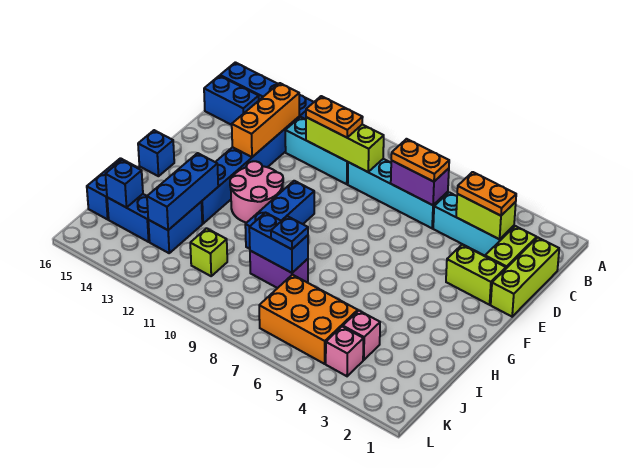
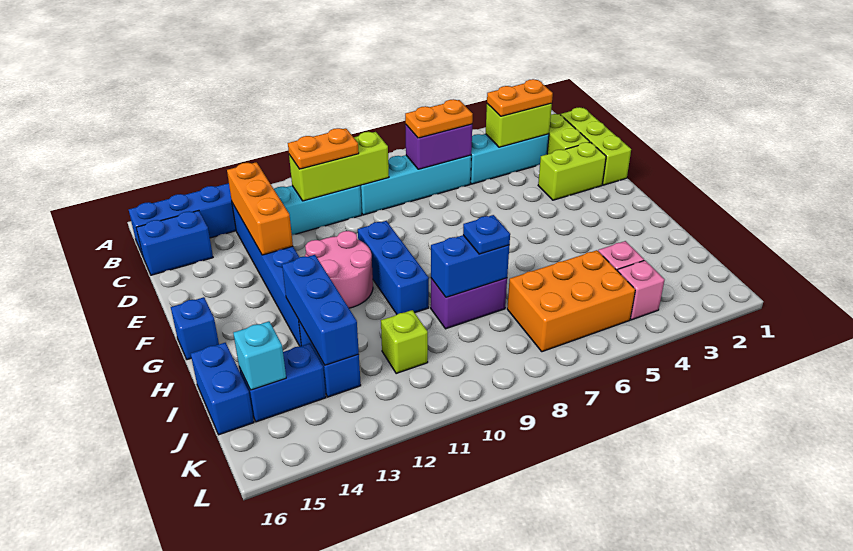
blue brick J15 level 2 -> cyan brick J15 level 2

